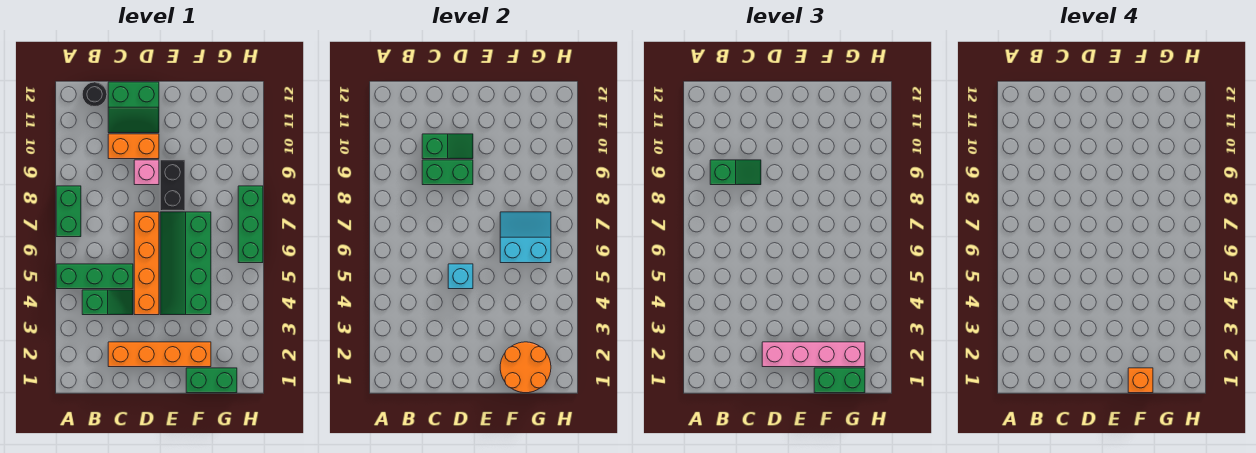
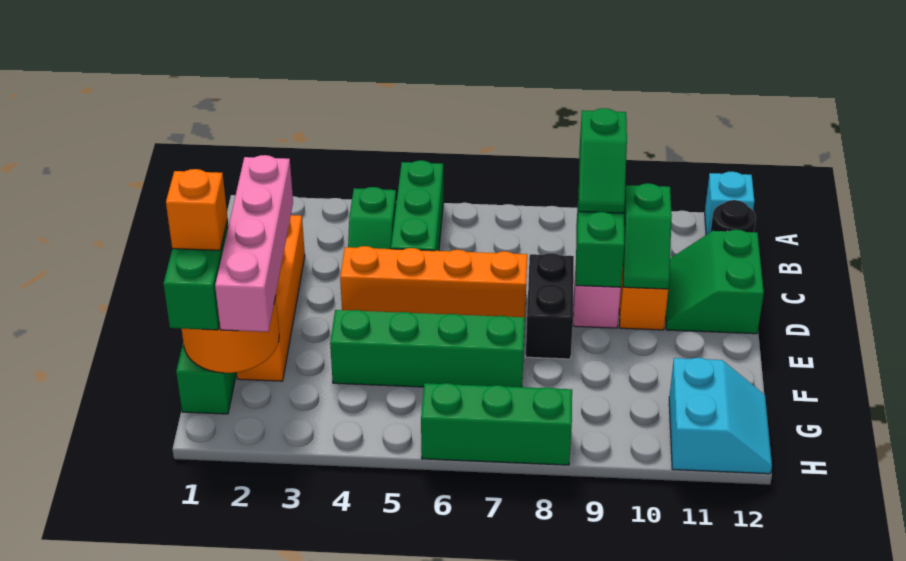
green brick A7:A8 level 1 -> none
cyan brick D5 level 2 -> cyan brick A12 level 1
black brick E8:E9 level 1 -> black brick D8:E8 level 1
cyan slope F6:G7 level 2 top 6 -> cyan slope G11:H12 level 1 top 11

